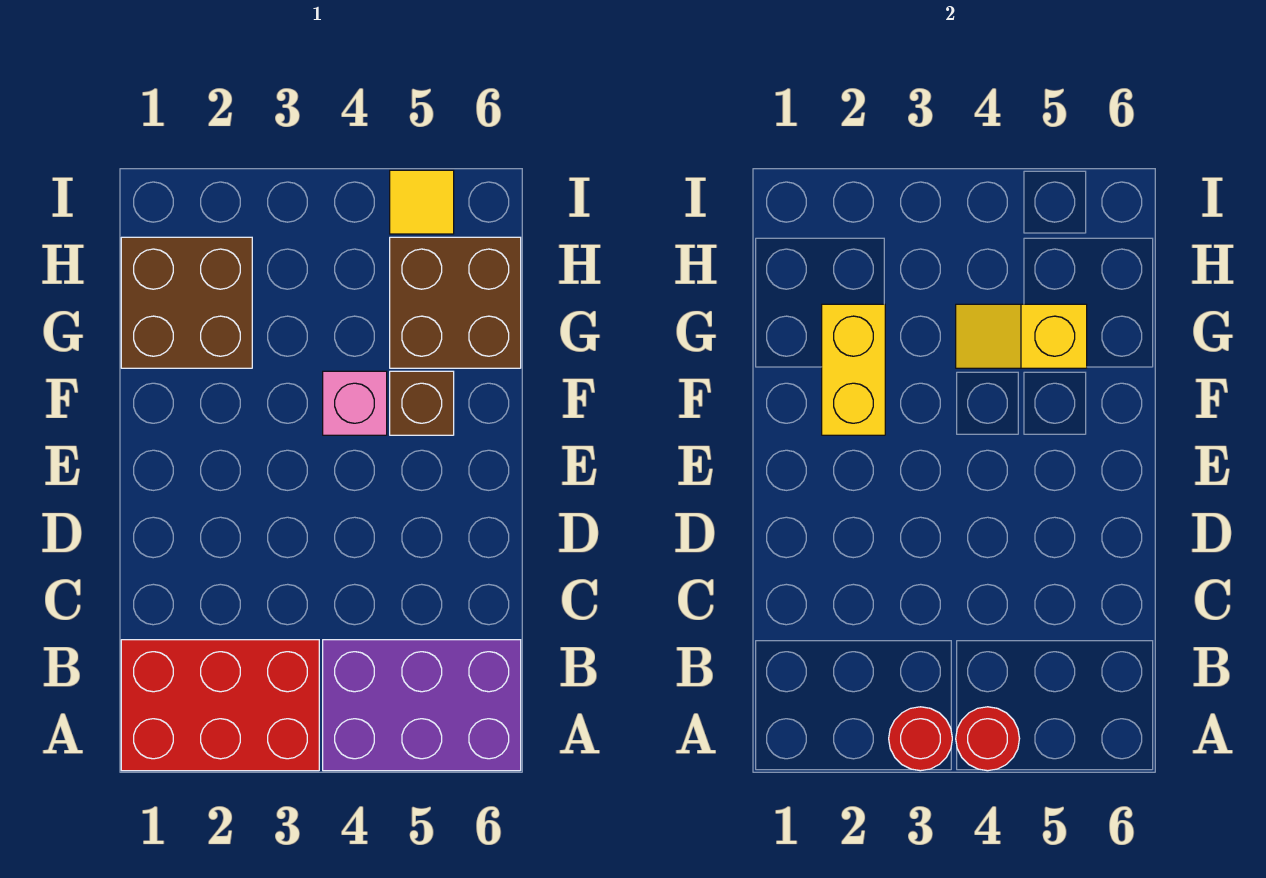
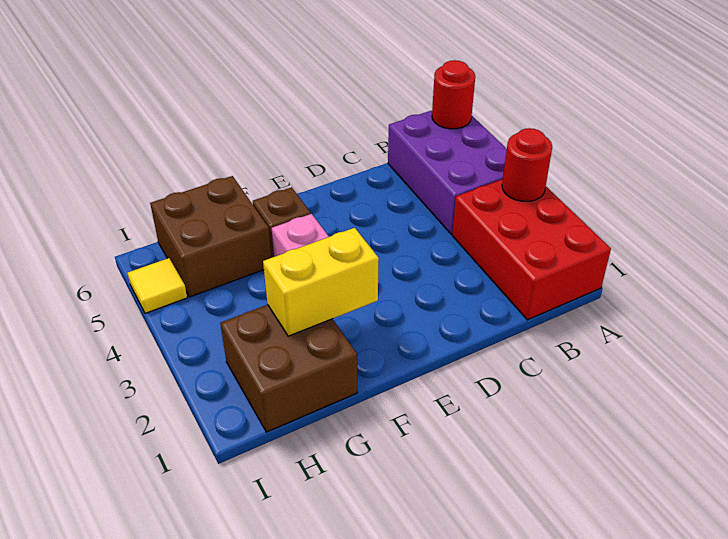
red round brick A4 level 2 -> red round brick A6 level 2
yellow slope G4:G5 level 2 top 5 -> none

